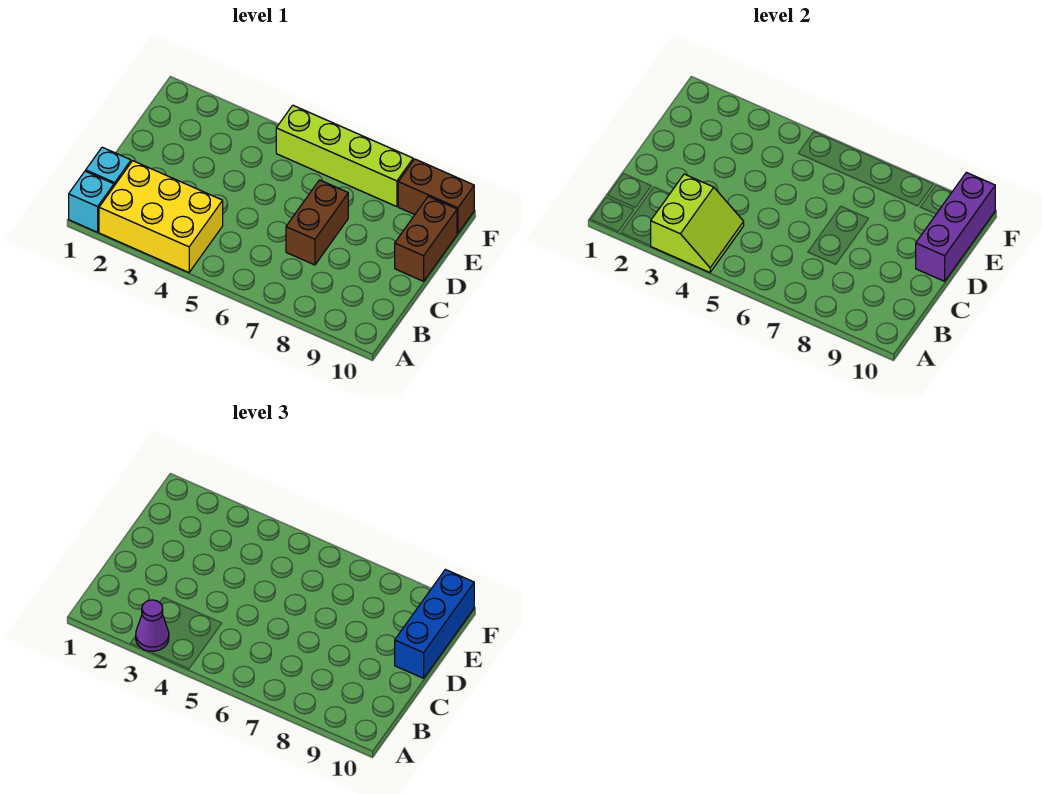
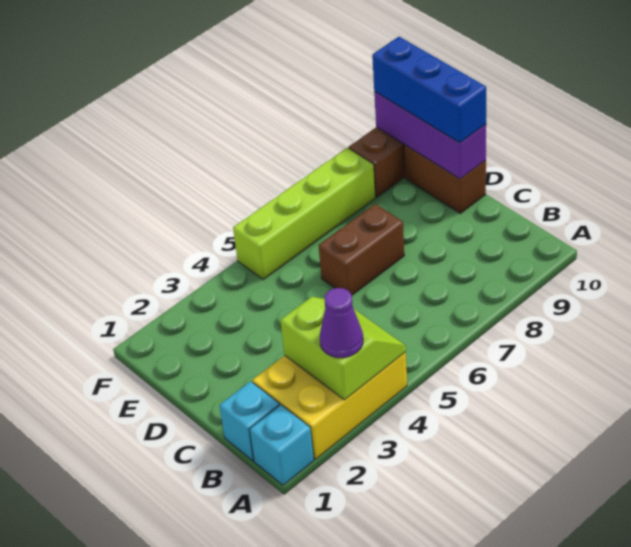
brown brick C7:D7 level 1 -> brown brick D6:D7 level 1

